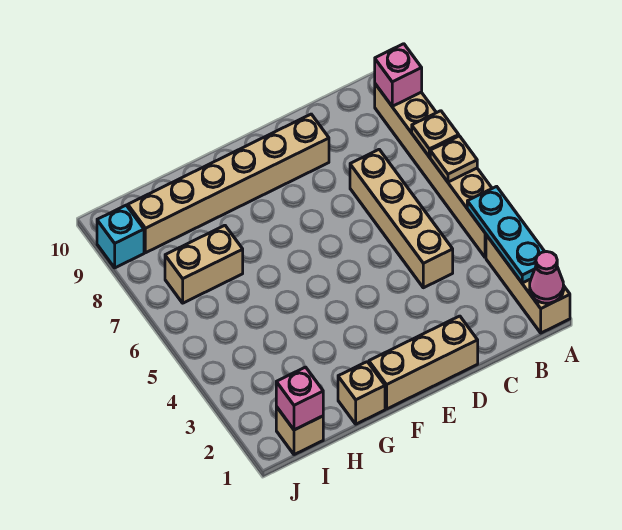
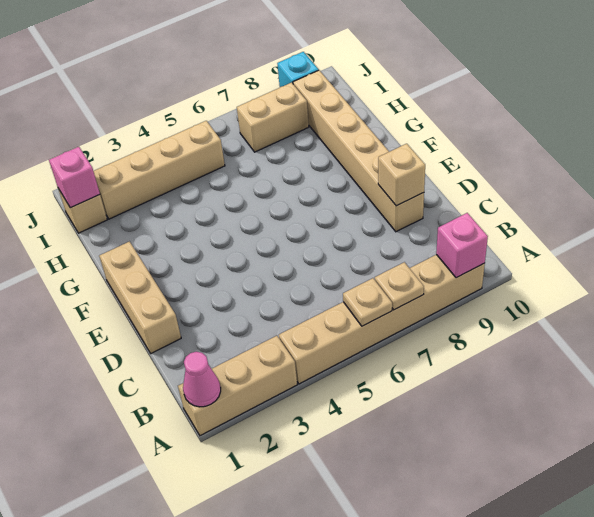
cyan plate A2:A4 level 2 -> none
tan brick C4:C7 level 1 -> tan brick I2:I5 level 1
tan brick G1 level 1 -> tan brick D9 level 2
tan brick H7:I7 level 1 -> tan brick I7:I8 level 1

